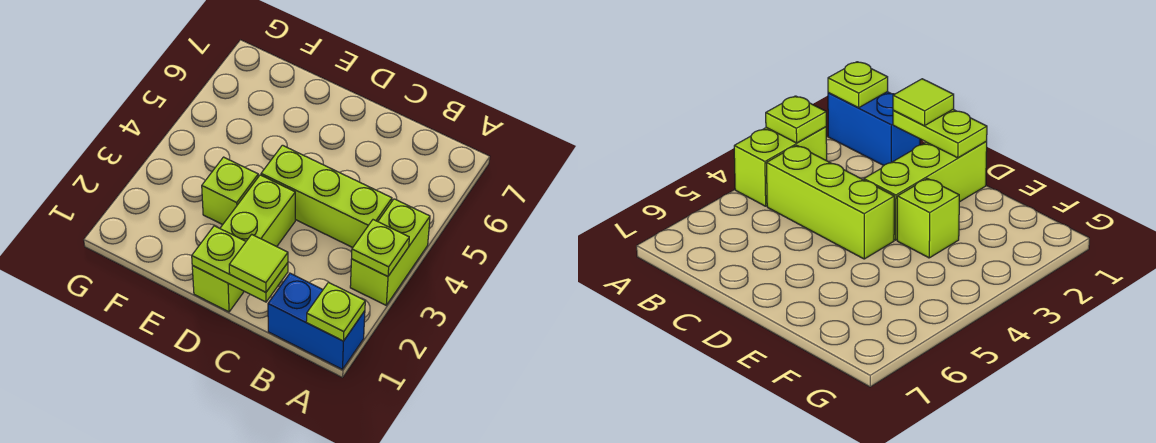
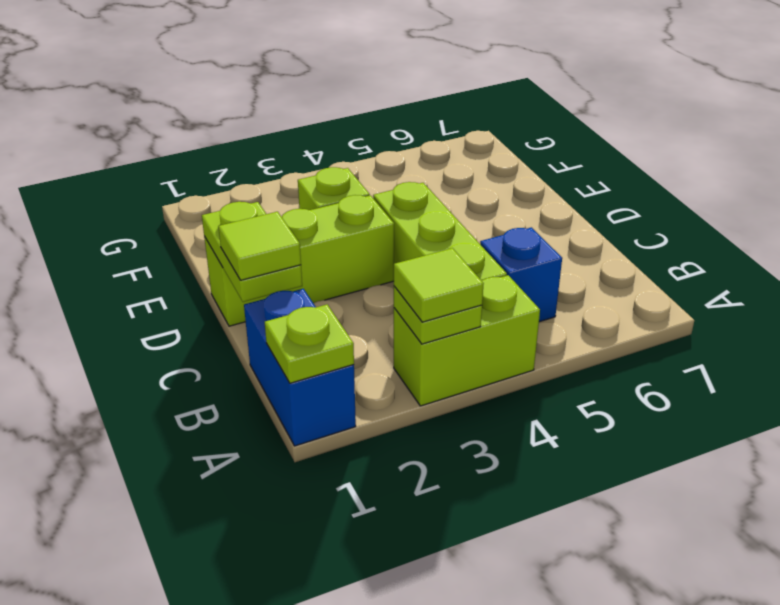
none -> lime tile A3 level 3
none -> blue brick B5 level 1

